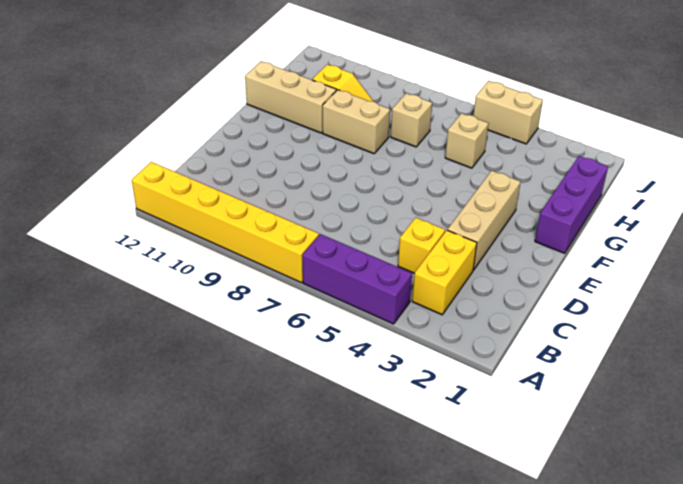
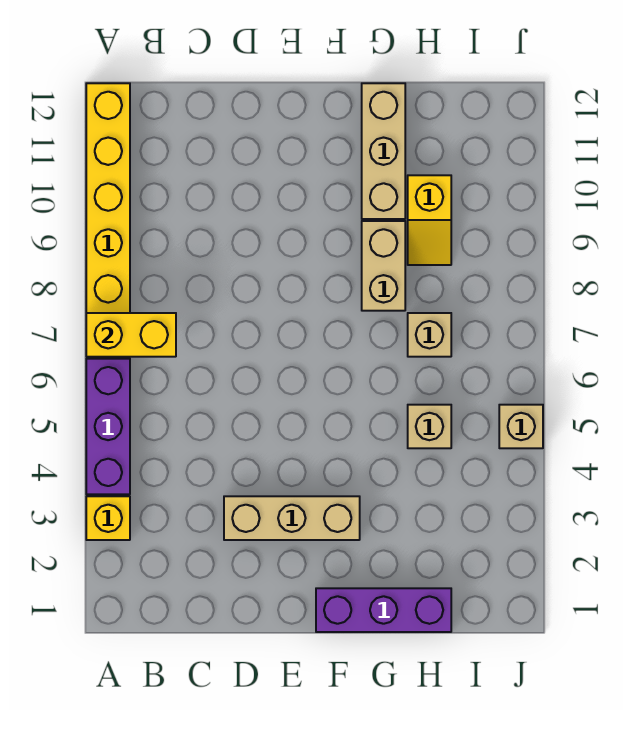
yellow brick B3:C3 level 1 -> yellow brick A7:B7 level 2
yellow brick C4 level 1 -> yellow brick A3 level 1
tan brick J4:J5 level 1 -> tan brick J5 level 1

